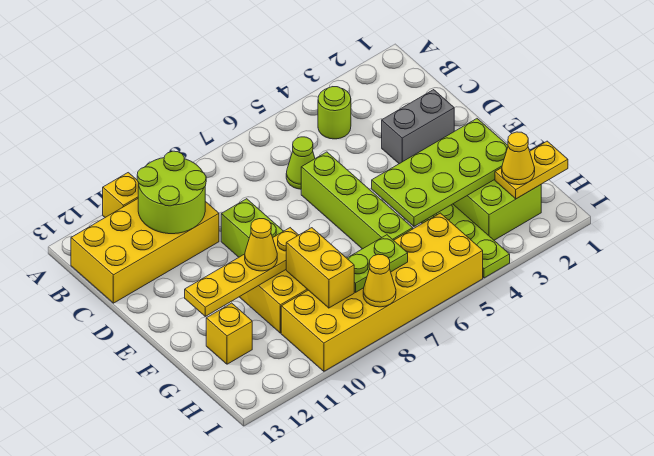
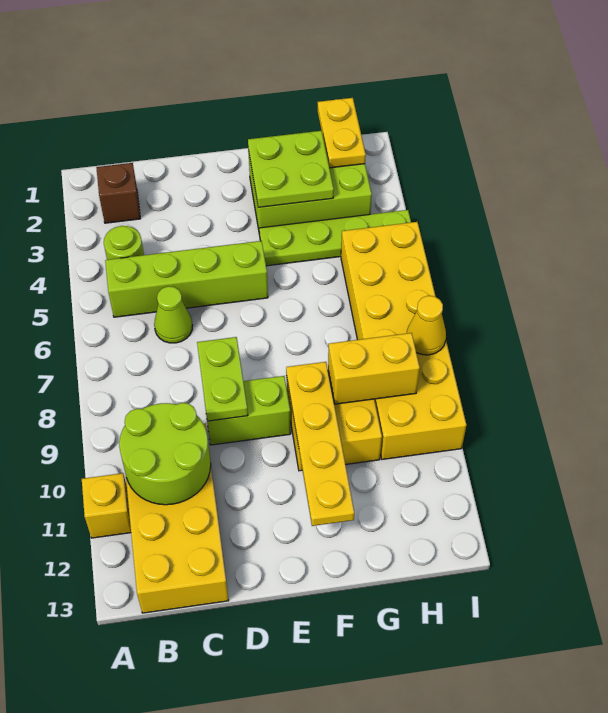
none -> brown brick B2 level 1
grey brick D2:D3 level 1 -> none
lime brick D6:G6 level 1 -> lime brick B5:E5 level 1
lime plate F2:G5 level 2 -> lime plate F2:G3 level 2
yellow cone F10 level 3 -> none
yellow brick G12 level 1 -> none
yellow cone H2 level 3 -> none
lime plate H7:H8 level 2 -> lime plate D8:D9 level 2

